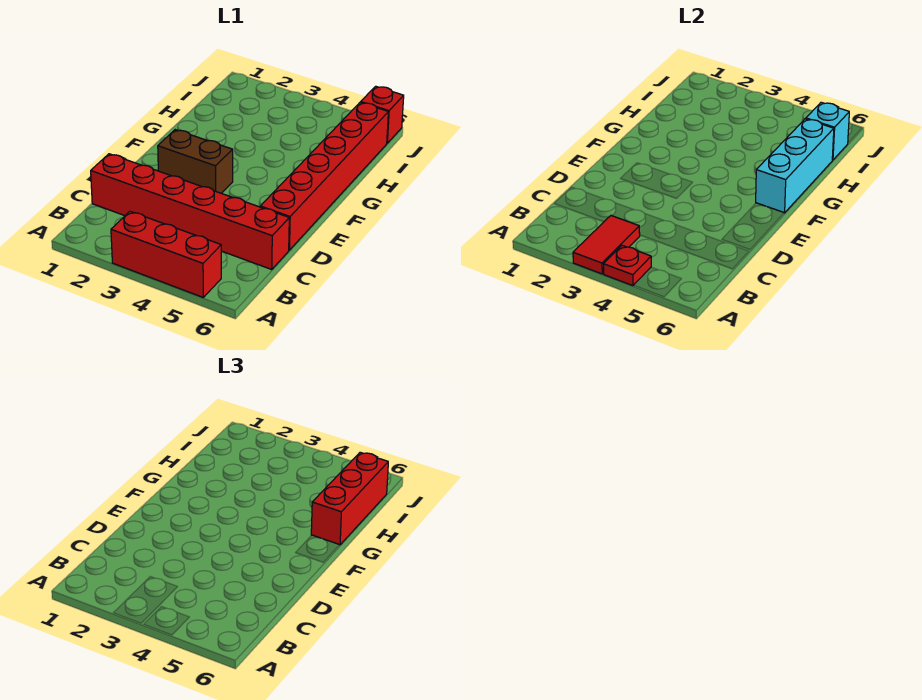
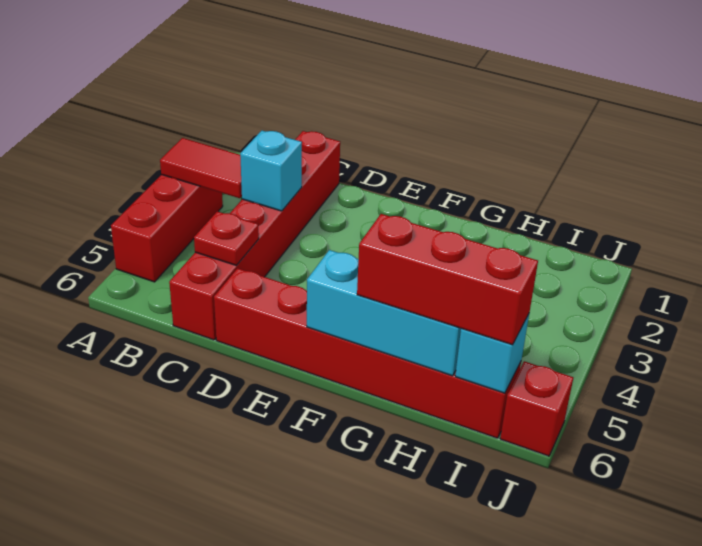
red plate A4 level 2 -> red plate C5 level 2
none -> cyan brick C3 level 2
brown brick E2:E3 level 1 -> none

